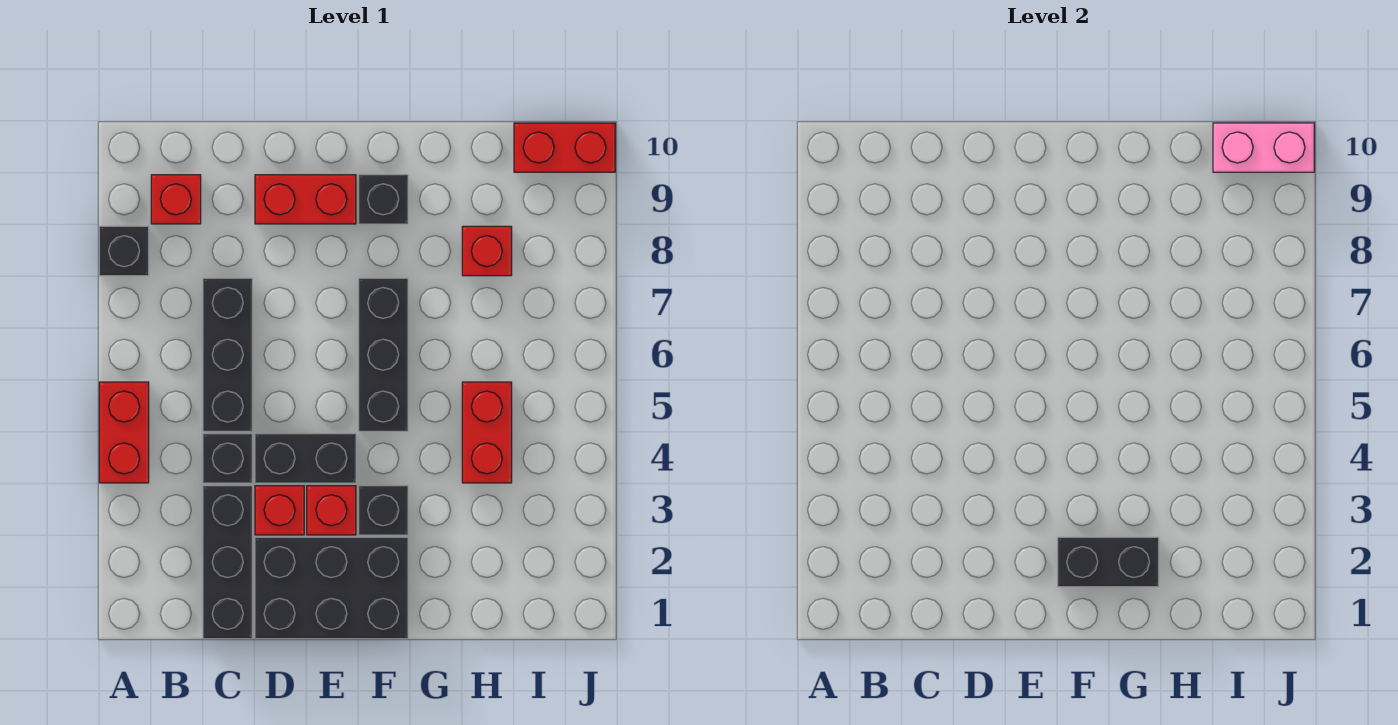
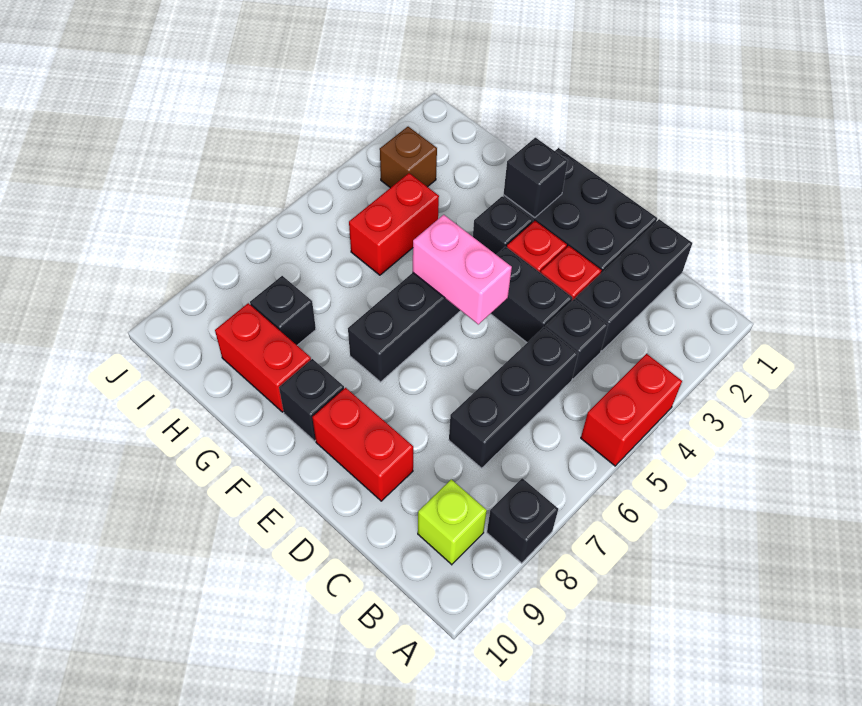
red brick B9 level 1 -> lime brick B9 level 1
black brick F2:G2 level 2 -> black brick F2 level 2
red brick H8 level 1 -> black brick H8 level 1
none -> brown brick I3 level 1
red brick I10:J10 level 1 -> red brick G9:H9 level 1
pink brick I10:J10 level 2 -> pink brick E5:F5 level 2

